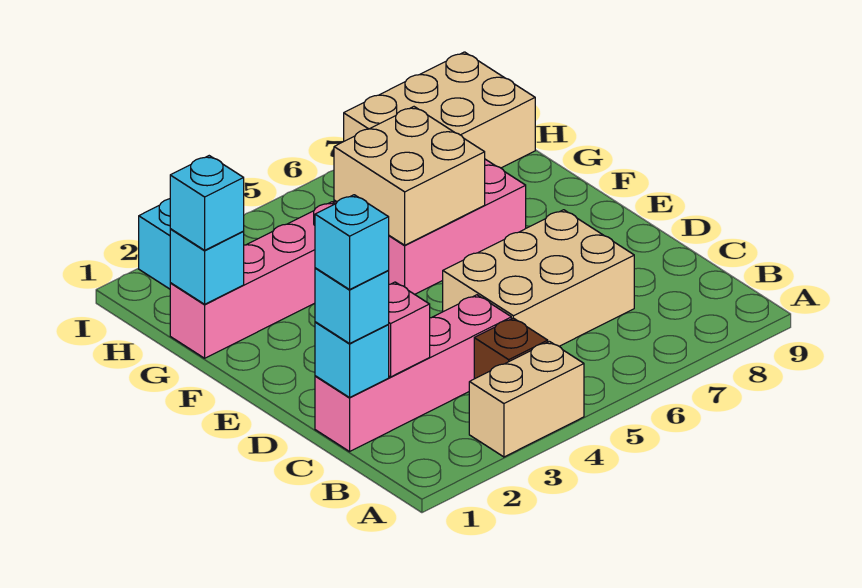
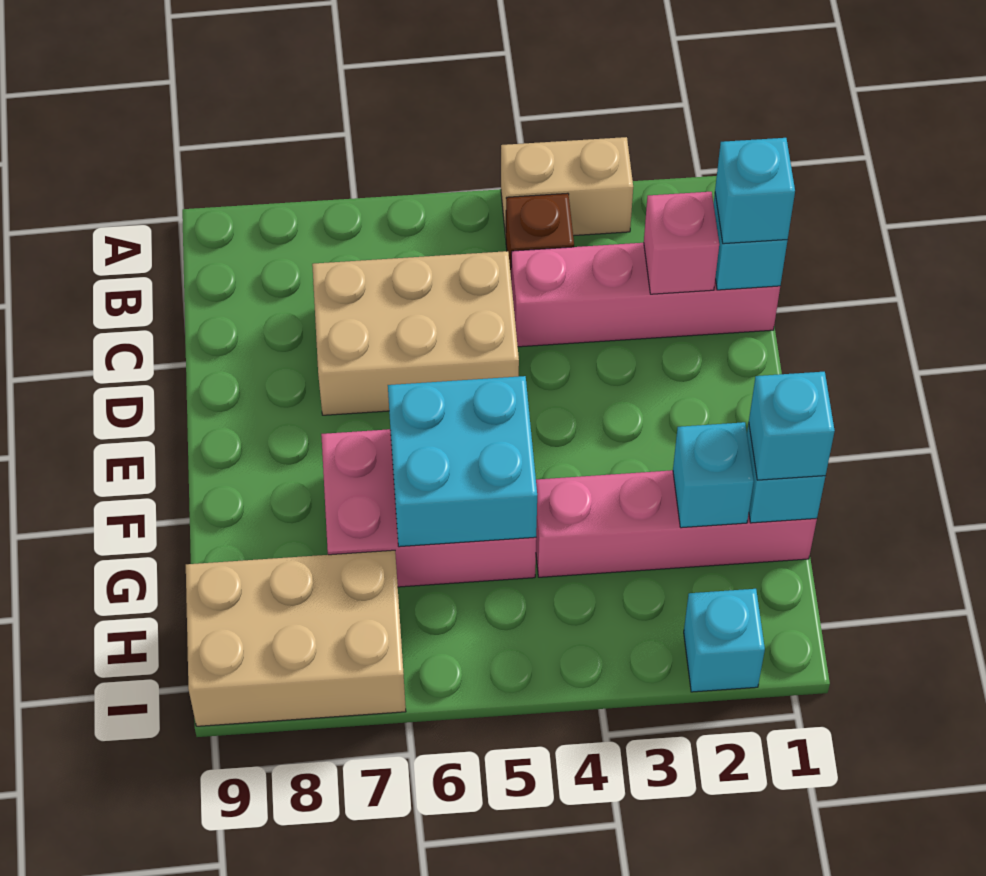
cyan brick C1 level 4 -> cyan brick G2 level 2
tan brick F5:G6 level 2 -> cyan brick F5:G6 level 2

